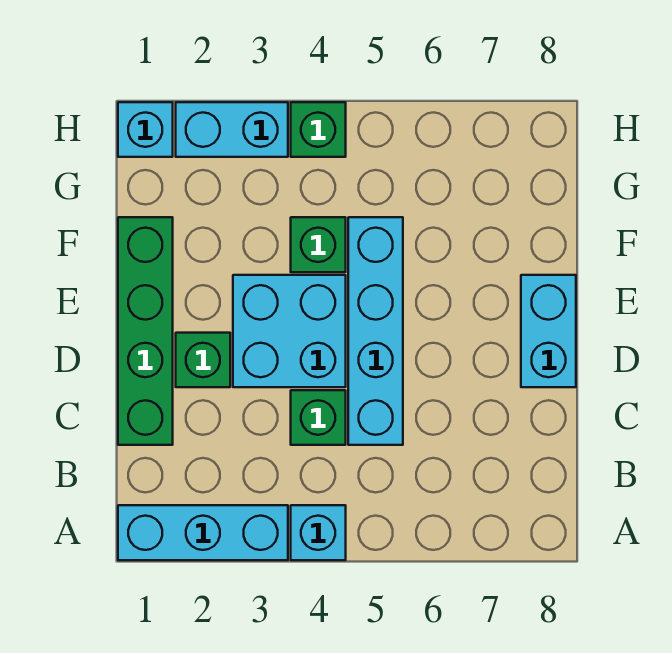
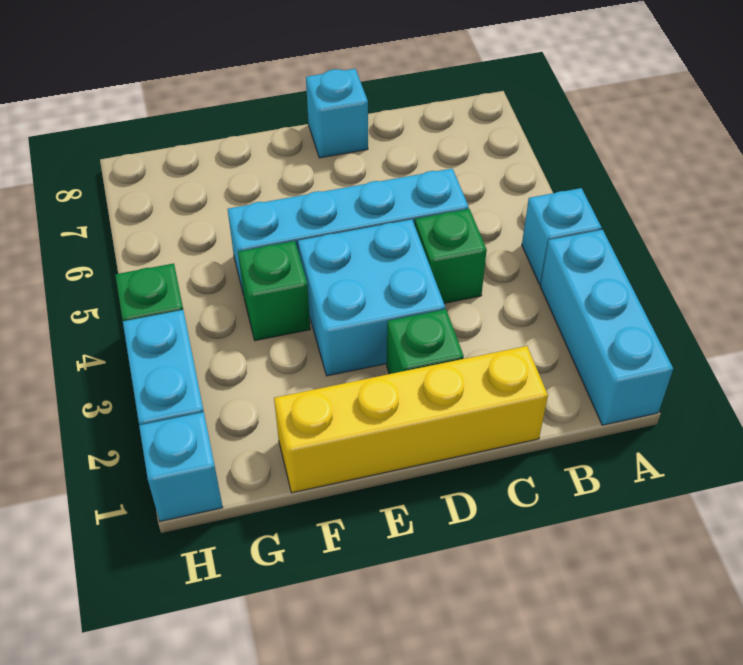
green brick C1:F1 level 1 -> yellow brick C1:F1 level 1
cyan brick D8:E8 level 1 -> cyan brick D8 level 1

